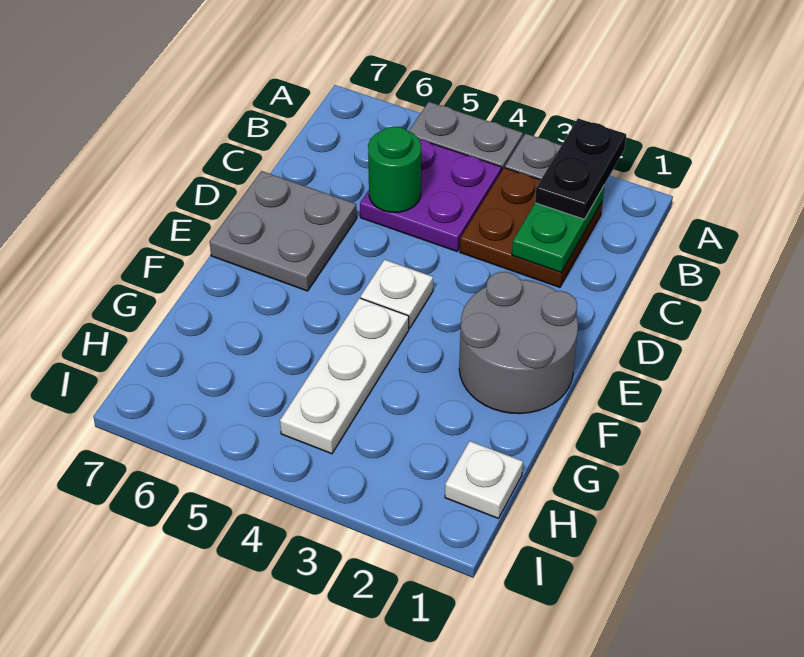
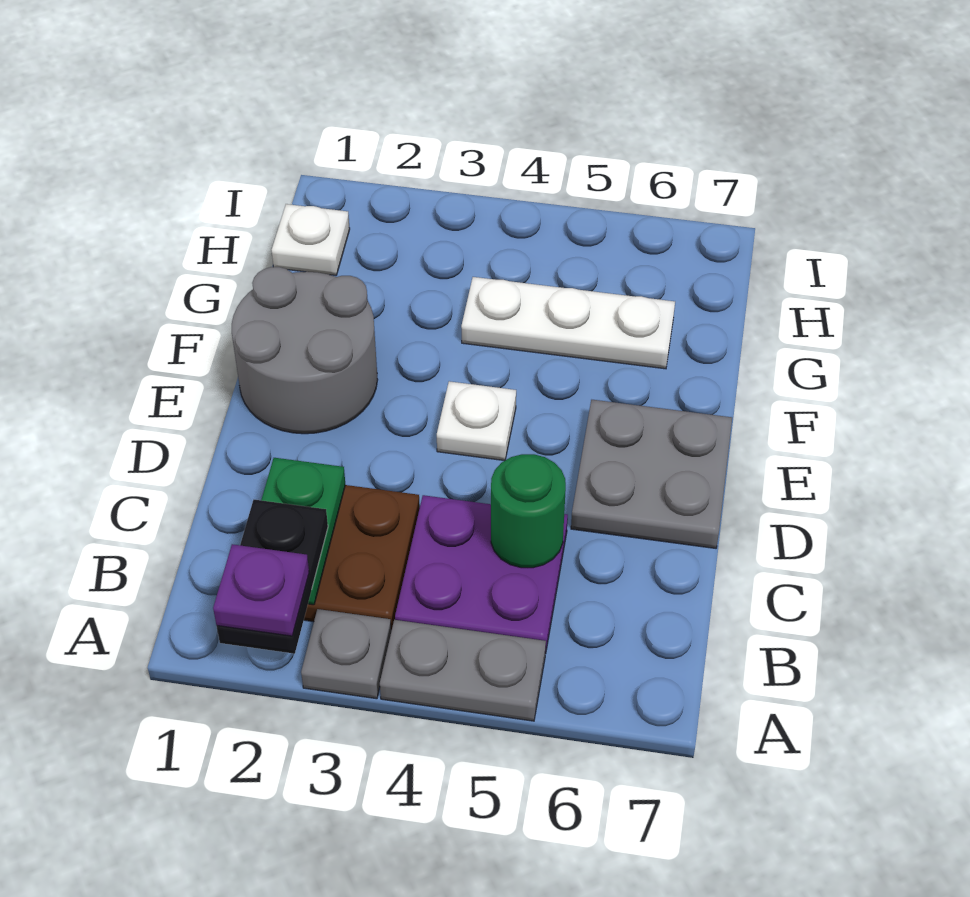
none -> purple plate A2 level 4
white plate F4:H4 level 1 -> white plate G4:G6 level 1

